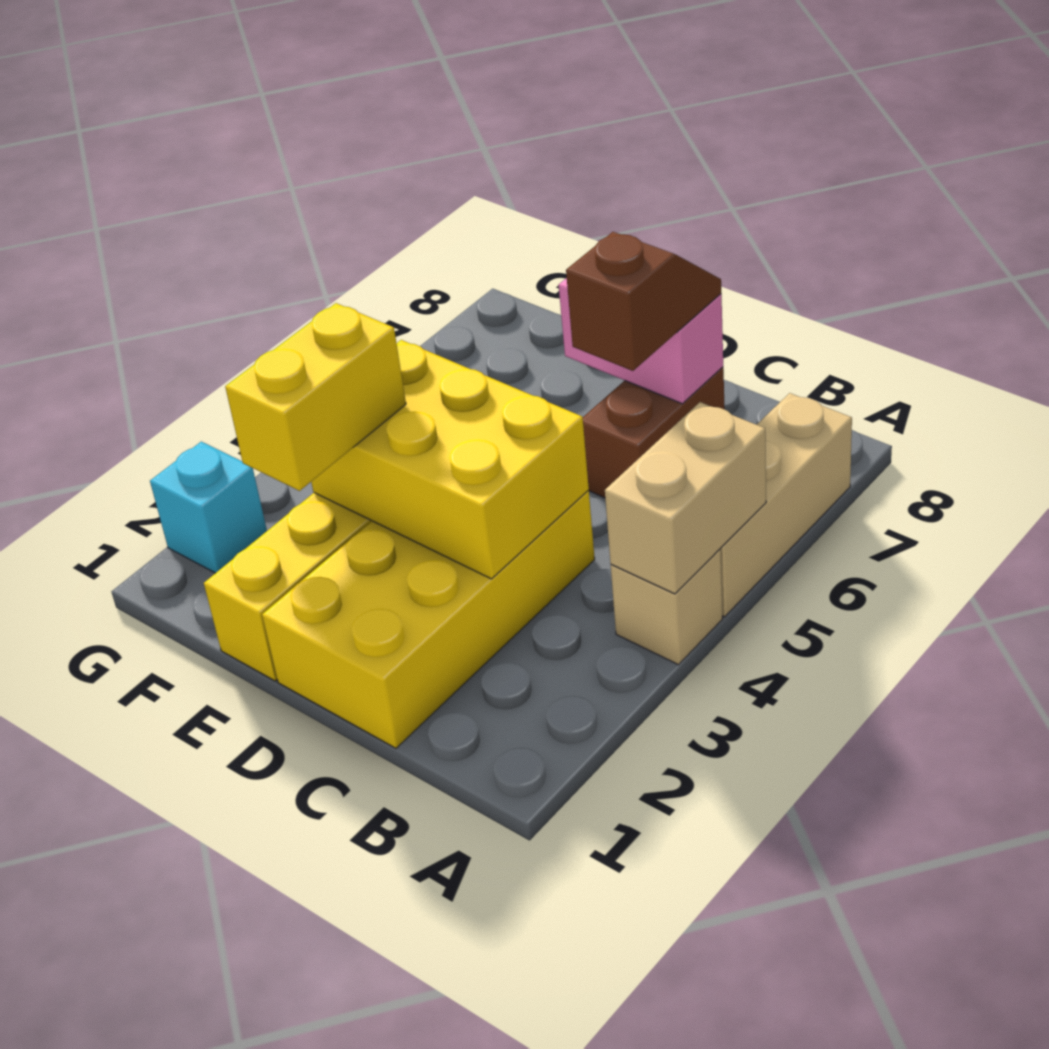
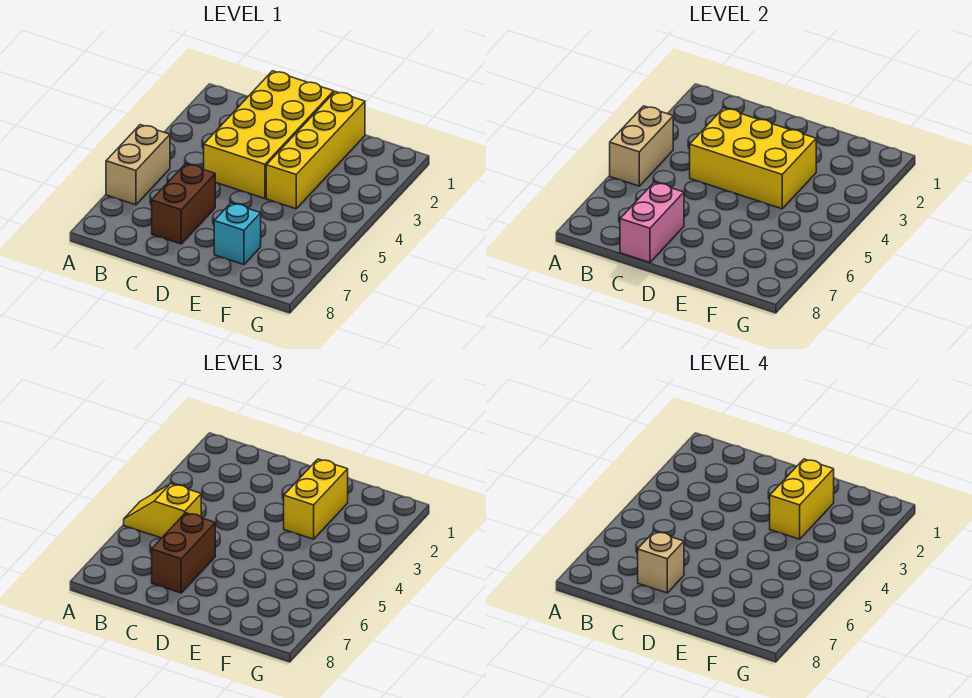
tan brick A4 level 1 -> tan brick C7 level 4
tan brick A5:A7 level 1 -> tan brick A5:A6 level 1
none -> yellow slope A5:B5 level 3 top B
brown slope C6:C7 level 3 top 6 -> brown brick C6:C7 level 3
pink brick C7:D7 level 2 -> pink brick C7:C8 level 2
none -> yellow brick E2:E3 level 4
cyan brick G2 level 1 -> cyan brick E7 level 1

